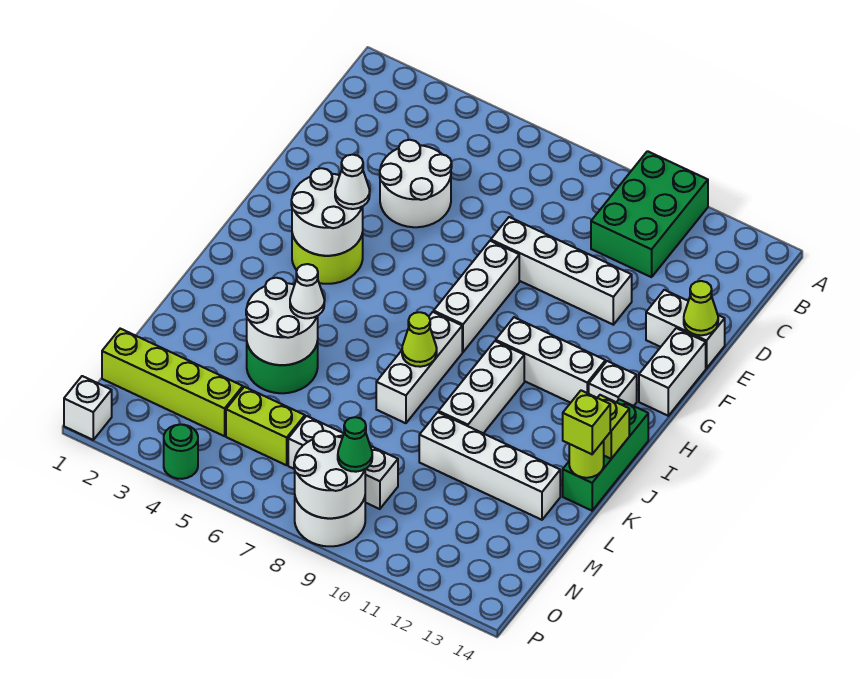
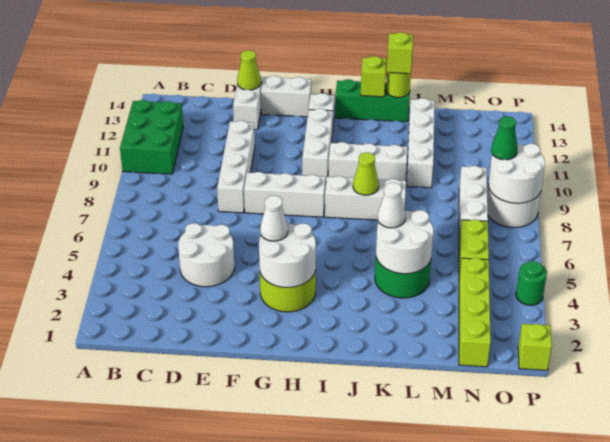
green brick A10:C11 level 1 -> green brick A10:B12 level 1
white brick P1 level 1 -> lime brick P1 level 1

